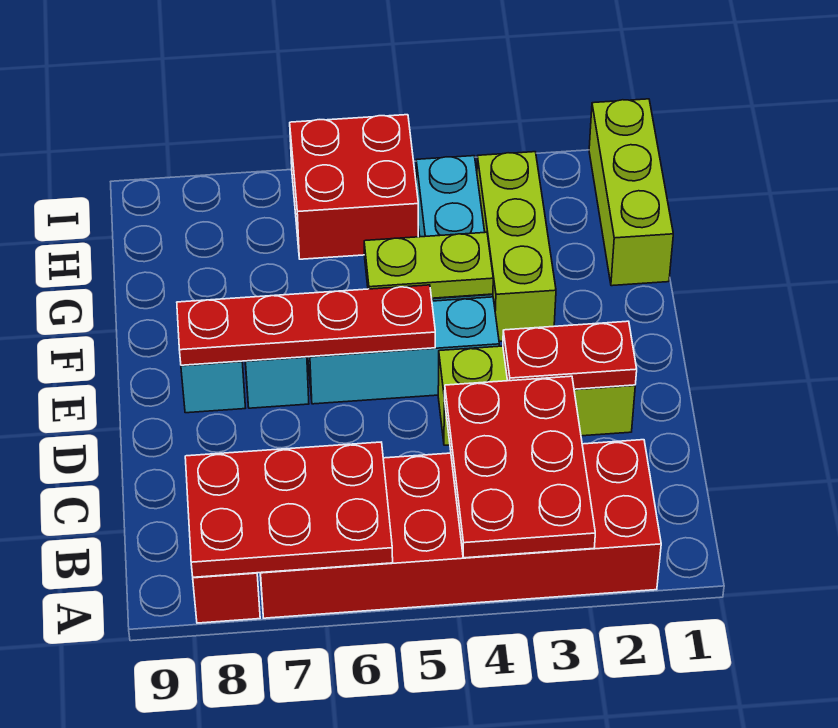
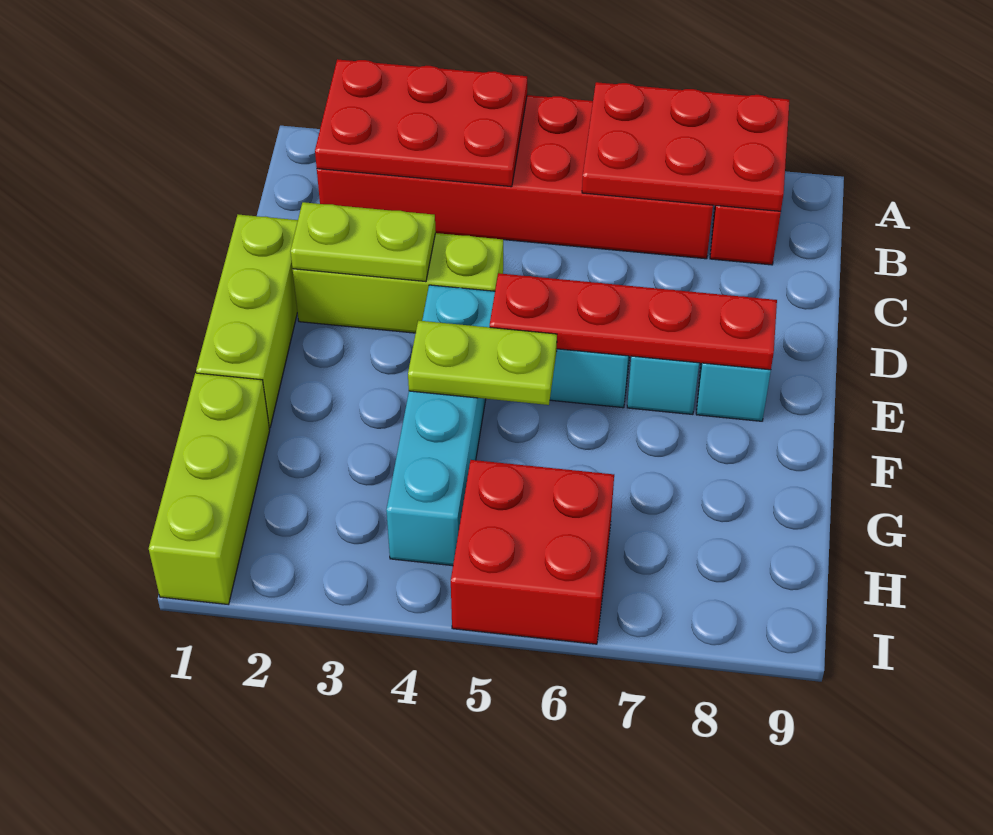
red plate A3:C4 level 2 -> red plate A2:B4 level 2
red plate D2:D3 level 2 -> lime plate D2:D3 level 2
lime brick F3:H3 level 1 -> lime brick D1:F1 level 1

